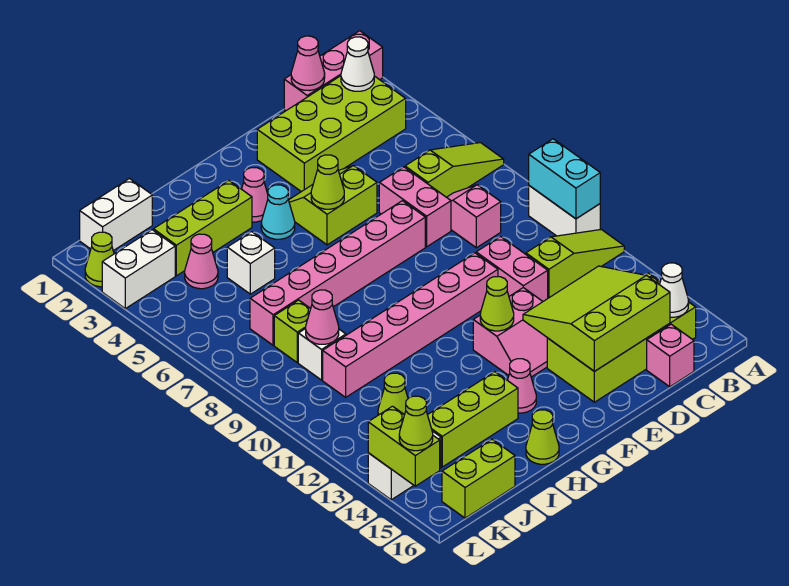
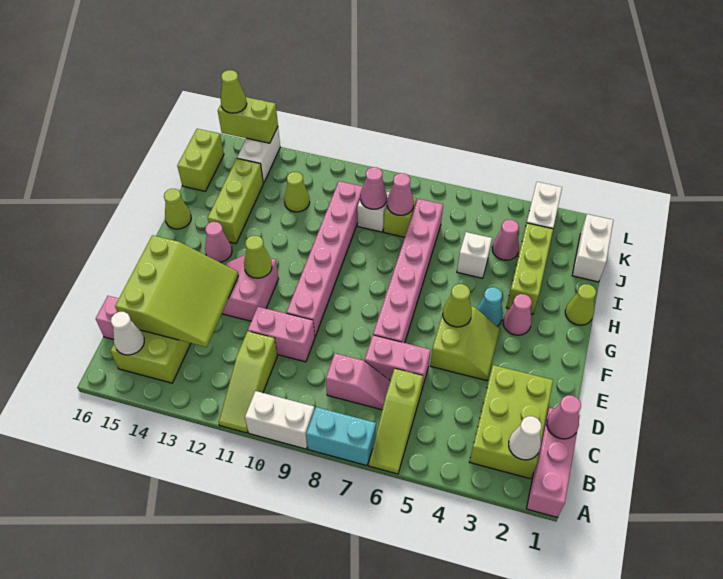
cyan brick A9:A10 level 2 -> cyan brick A7:A8 level 1
lime brick B2:E3 level 1 -> lime brick B2:D3 level 1
none -> pink cone J8 level 2
lime cone L2 level 1 -> lime cone H1 level 1

